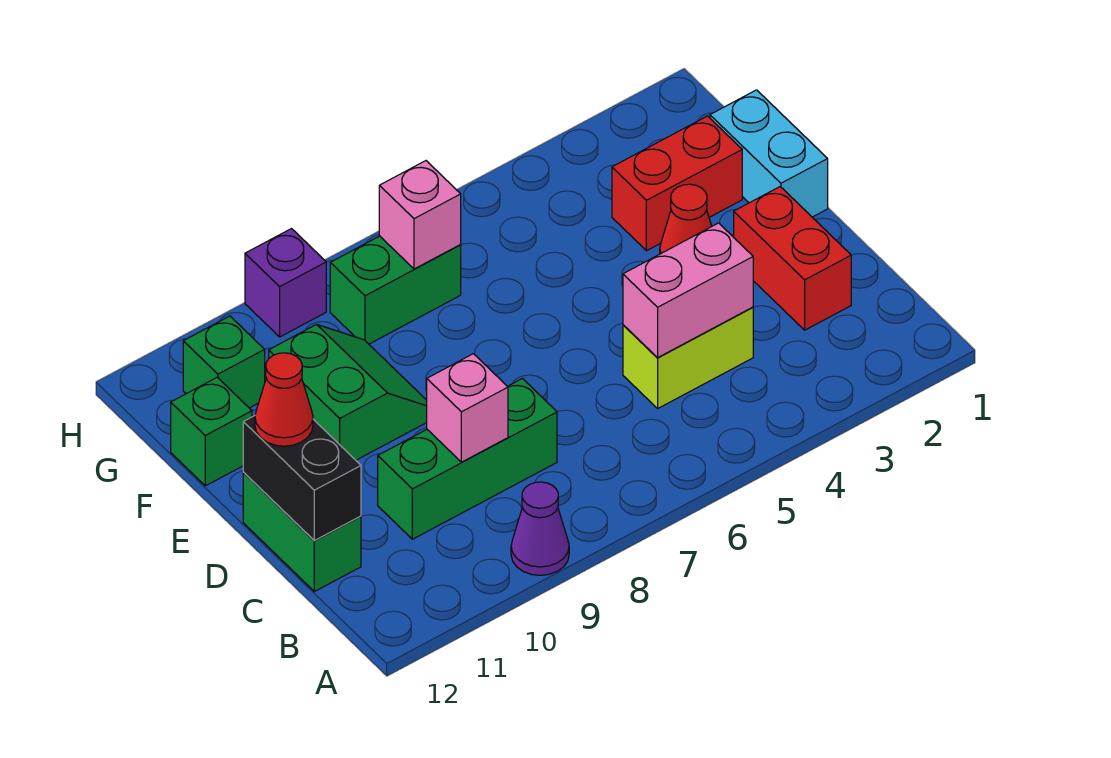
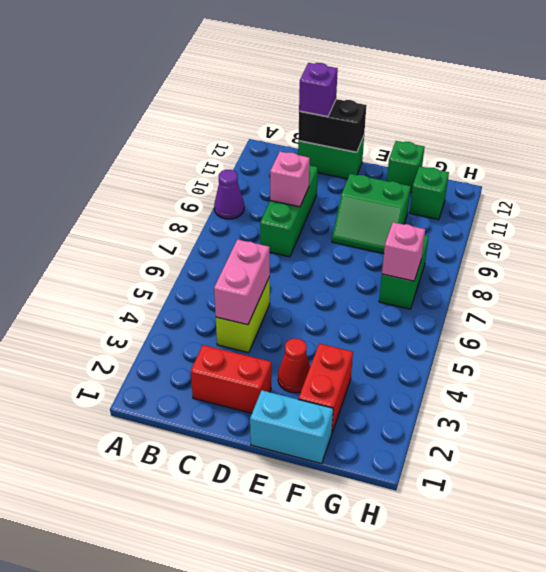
red cone D12 level 3 -> none
purple brick H9 level 1 -> purple brick C12 level 3

